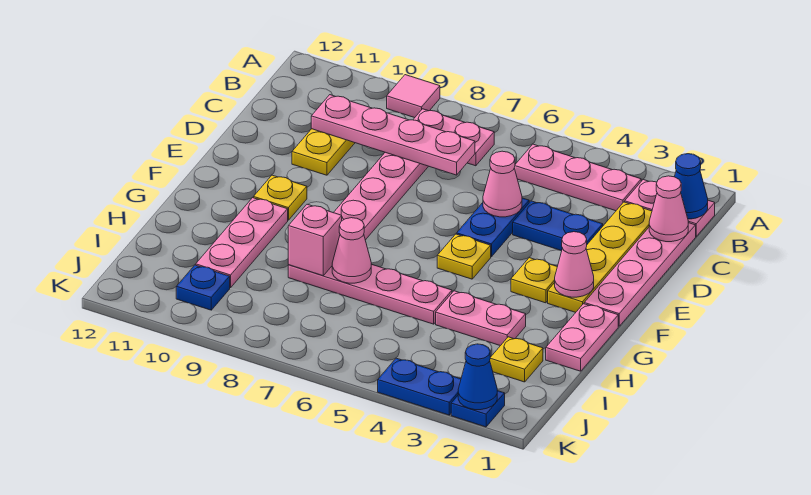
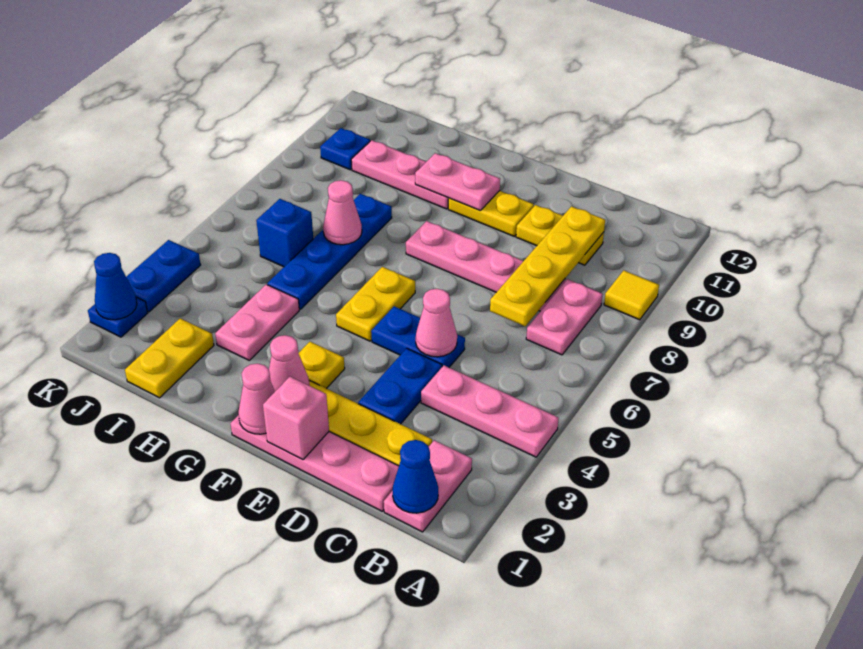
pink tile A9 level 1 -> yellow tile A9 level 1
pink plate B3:B5 level 1 -> pink plate A4:C4 level 1
pink cone C1 level 2 -> pink cone F1 level 2
pink plate C7:C10 level 2 -> yellow plate C7:C10 level 2
yellow plate F5 level 1 -> yellow plate F5:F6 level 1
yellow plate F10 level 1 -> yellow plate E10:F10 level 1
pink plate G1:H1 level 1 -> pink plate F10:G10 level 2
pink plate H5:H8 level 1 -> blue plate H5:H8 level 1
pink brick H8 level 2 -> pink brick E1 level 2
yellow plate I2 level 1 -> yellow plate I1:I2 level 1
none -> blue brick I6 level 1

